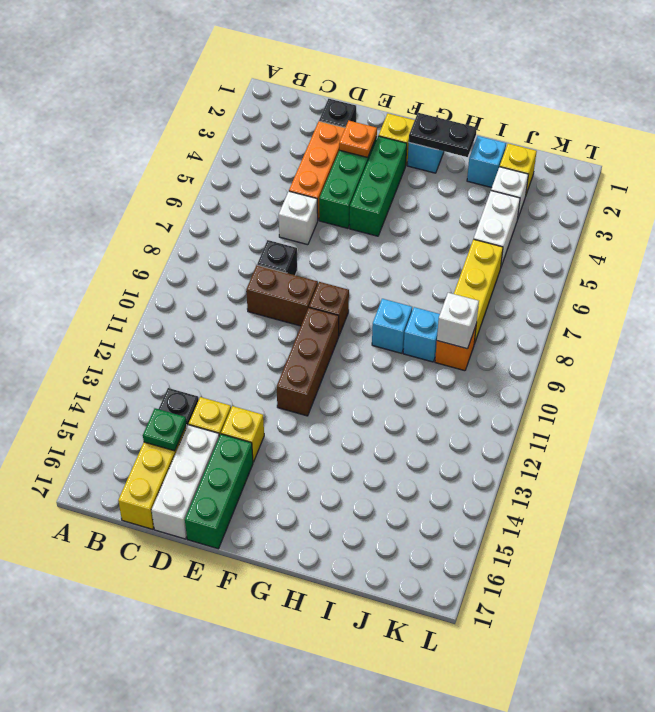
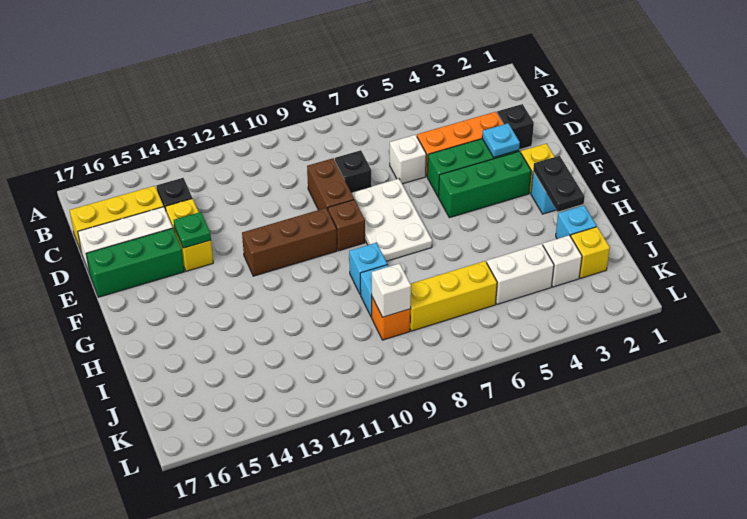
green plate C15 level 2 -> green plate E14 level 2
orange plate E3 level 2 -> cyan plate E3 level 2
none -> white plate E7:G8 level 1

